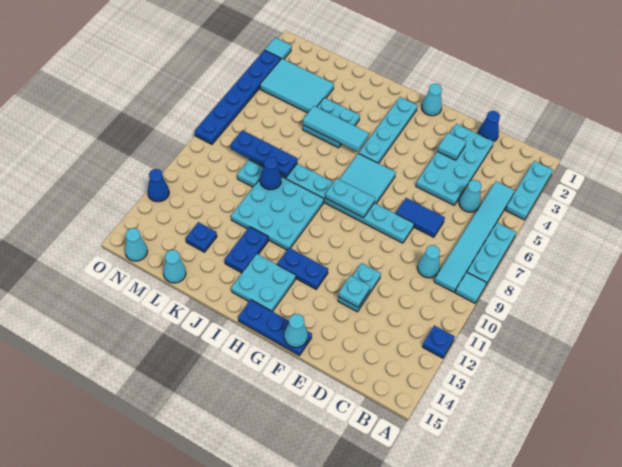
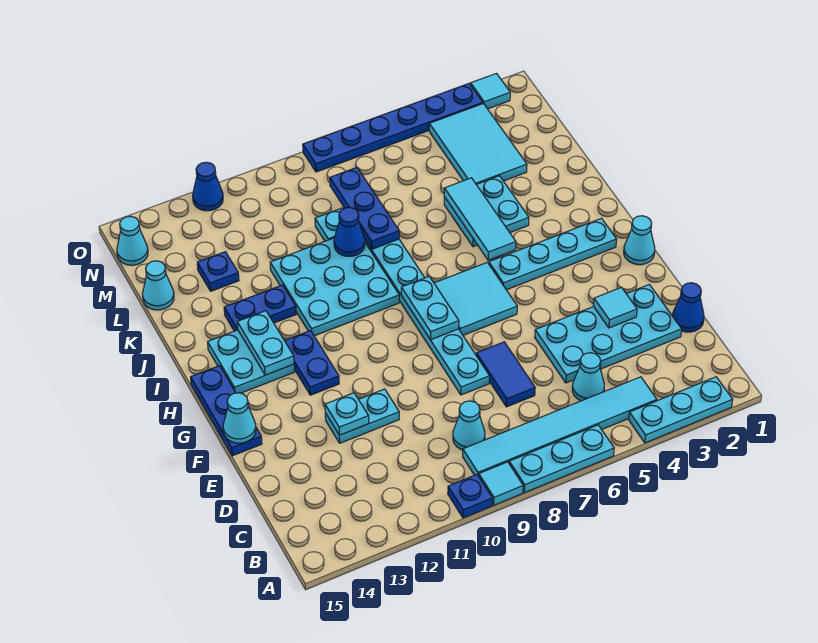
blue plate A12 level 1 -> blue plate A10 level 1
none -> cyan plate H13:I13 level 2

